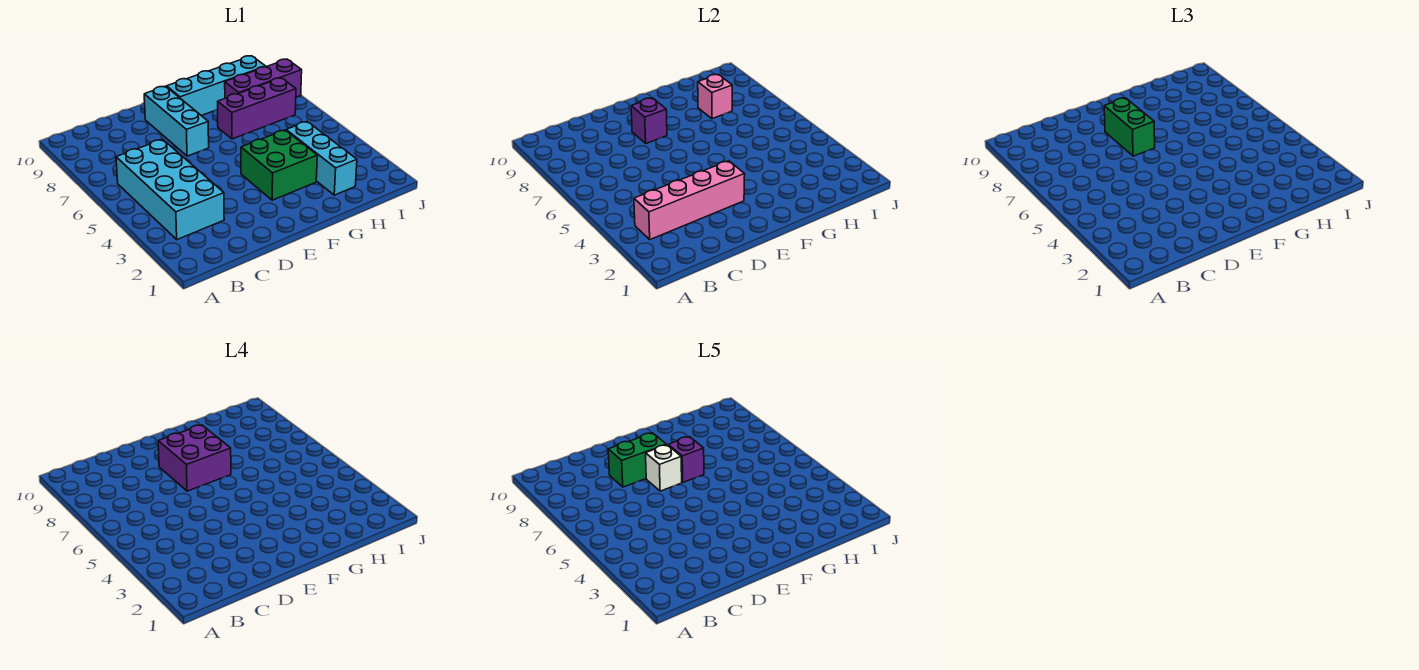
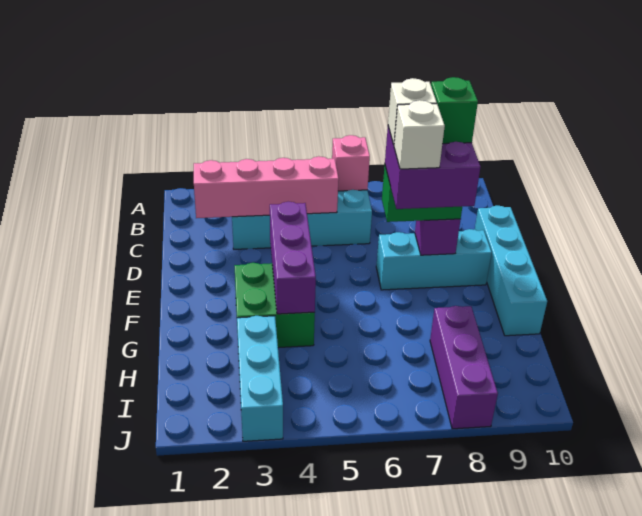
pink brick B3:E3 level 2 -> pink brick C2:C5 level 2
green brick D8:E8 level 5 -> green brick E8 level 5
purple brick F7 level 5 -> white brick F7 level 5
cyan brick F9:I9 level 1 -> cyan brick D10:G10 level 1
purple brick G7:I7 level 1 -> purple brick E4:G4 level 2
cyan brick H2:H4 level 1 -> cyan brick H3:J3 level 1
pink brick H8 level 2 -> pink brick B6 level 2

